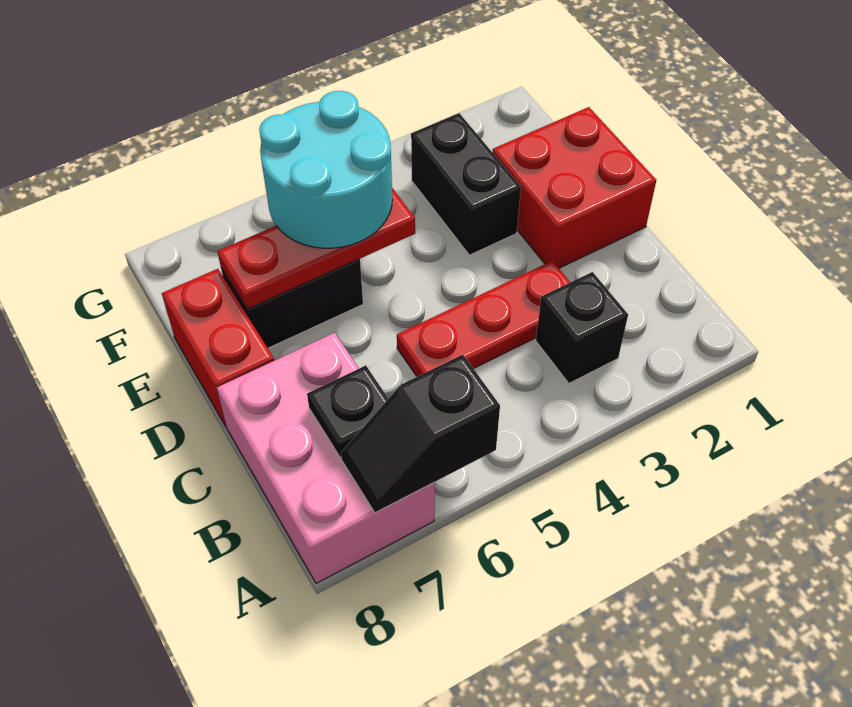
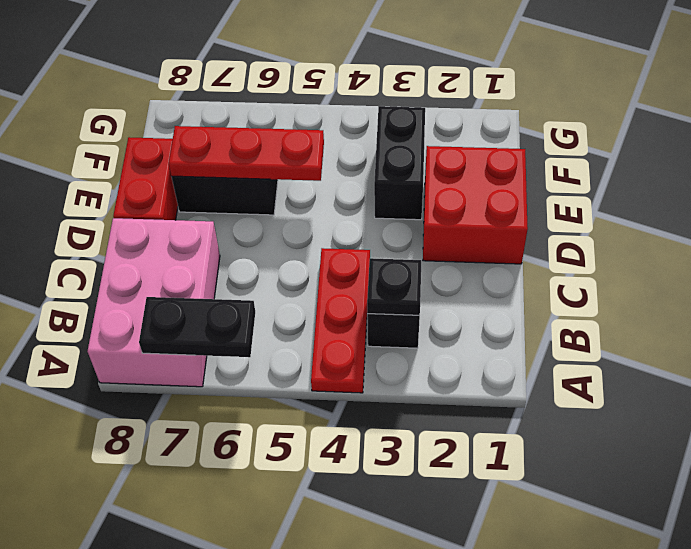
black slope A6:A7 level 2 top 6 -> black plate A6:A7 level 2
black plate B7 level 2 -> black plate B3 level 2
red plate C3:C5 level 1 -> red plate A4:C4 level 1
cyan round brick E5:F6 level 3 -> none

